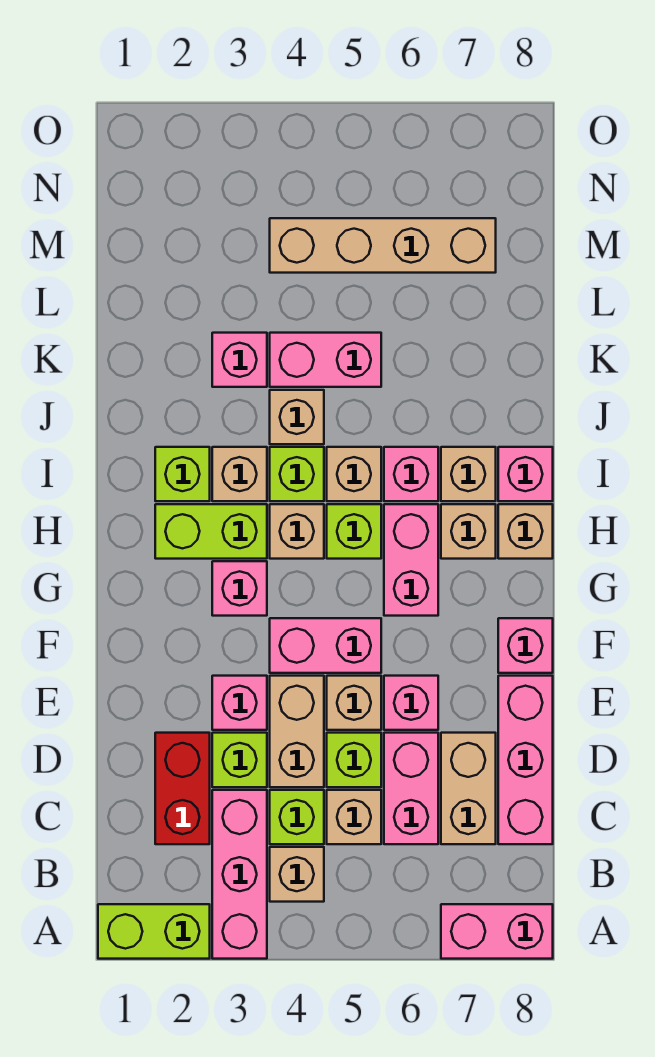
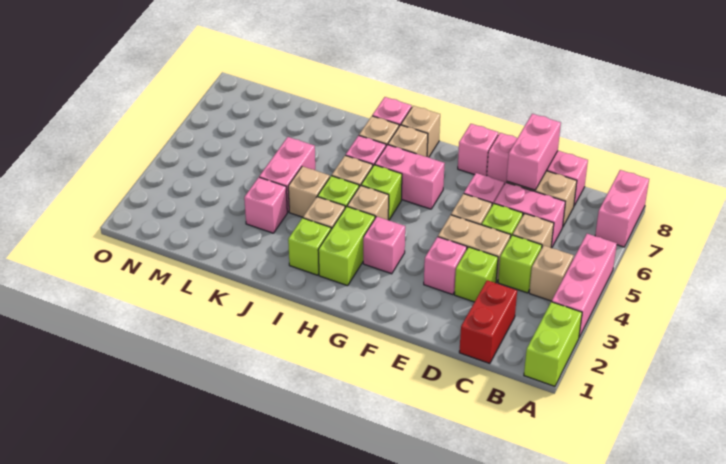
pink brick A3:C3 level 1 -> pink brick A3:A5 level 1
red brick C2:D2 level 1 -> red brick C1:C2 level 1
pink brick F4:F5 level 1 -> pink brick D7:D8 level 2
tan brick M4:M7 level 1 -> none

